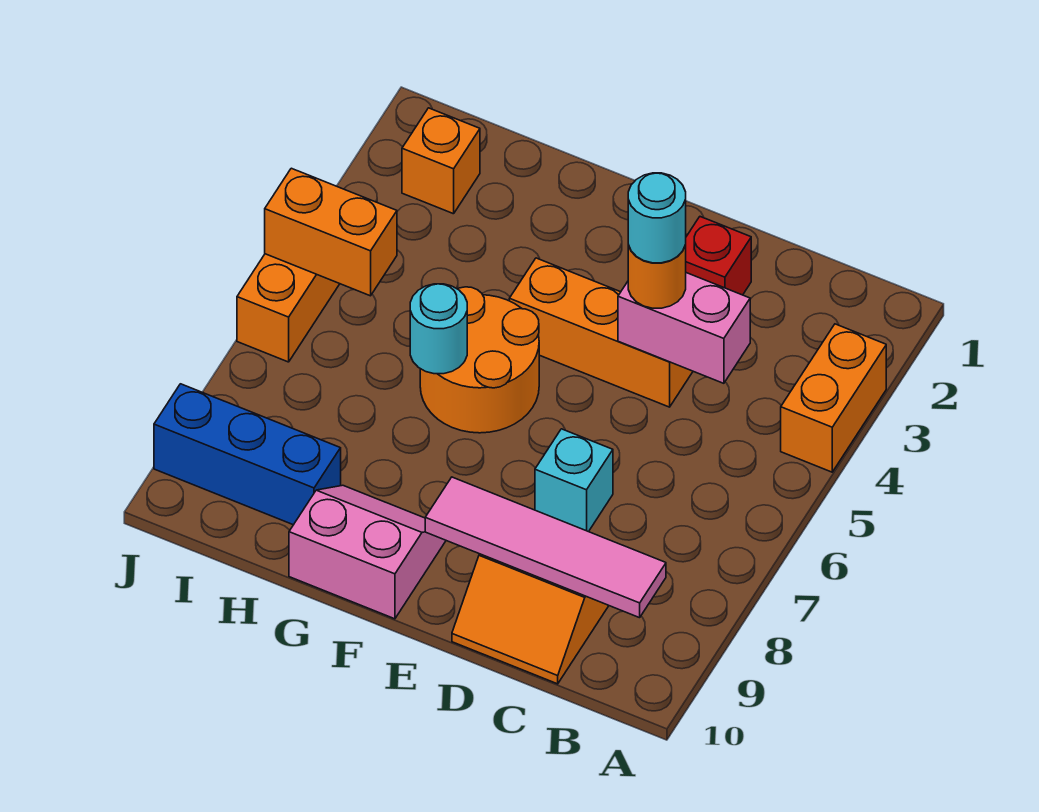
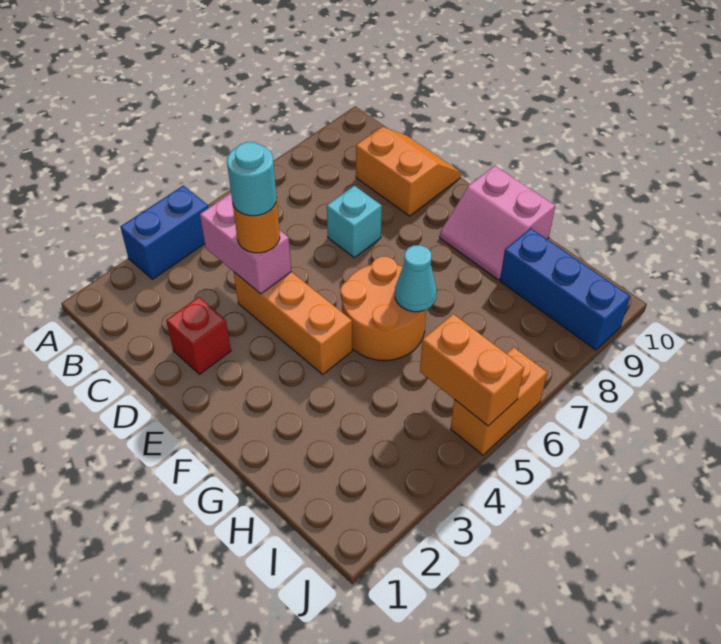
orange brick A3:A4 level 1 -> blue brick A3:A4 level 1
pink tile B9:E9 level 2 -> none
cyan round brick G6 level 2 -> cyan cone G6 level 2
orange brick I2 level 1 -> none

